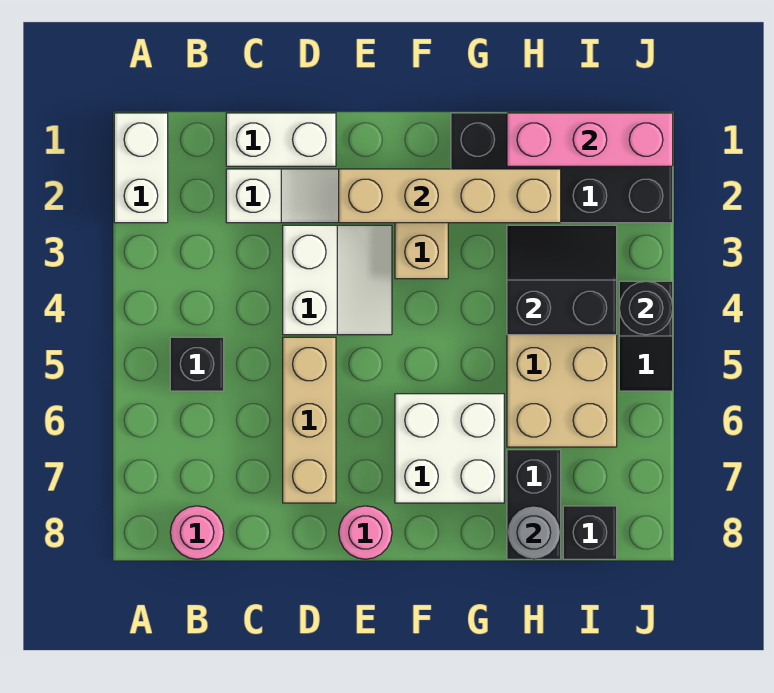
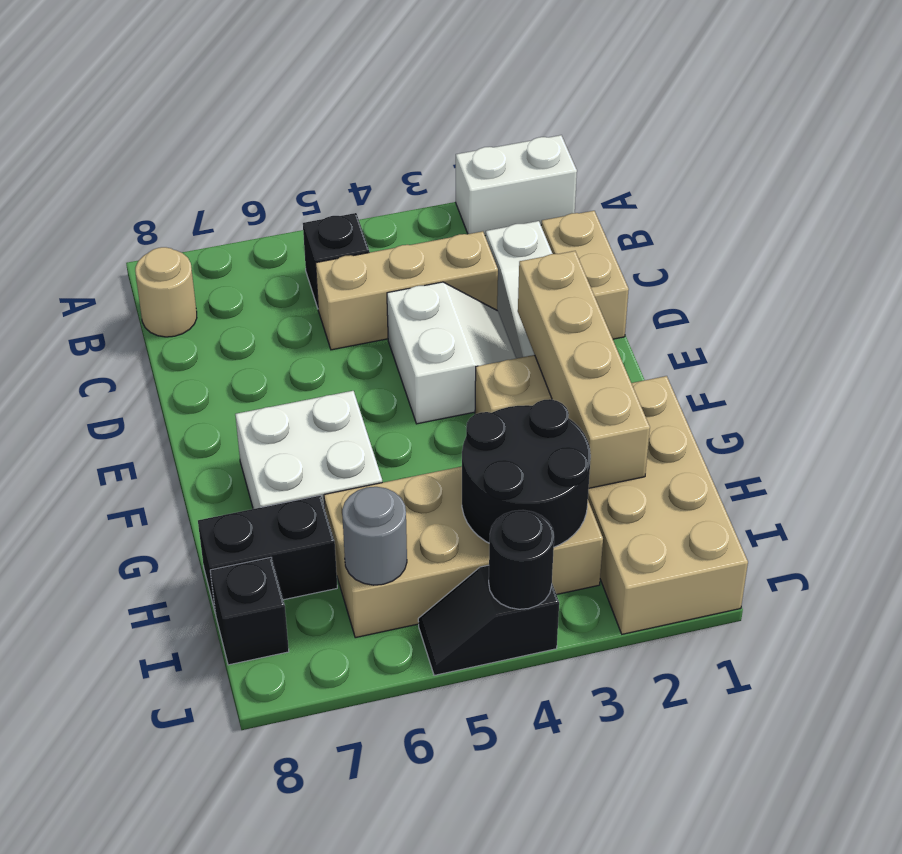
pink round brick B8 level 1 -> tan round brick B8 level 1
white brick C1:D1 level 1 -> tan brick C1:D1 level 1
white slope D3:E4 level 1 top D -> white slope D3:E4 level 1 top 4
tan brick D5:D7 level 1 -> tan brick C3:C5 level 1
pink round brick E8 level 1 -> none
black brick G1:J2 level 1 -> tan brick G1:J2 level 1
pink brick H1:J1 level 2 -> none
black slope H3:I4 level 2 top 4 -> black round brick H3:I4 level 2
grey round brick H8 level 2 -> grey round brick I6 level 2

